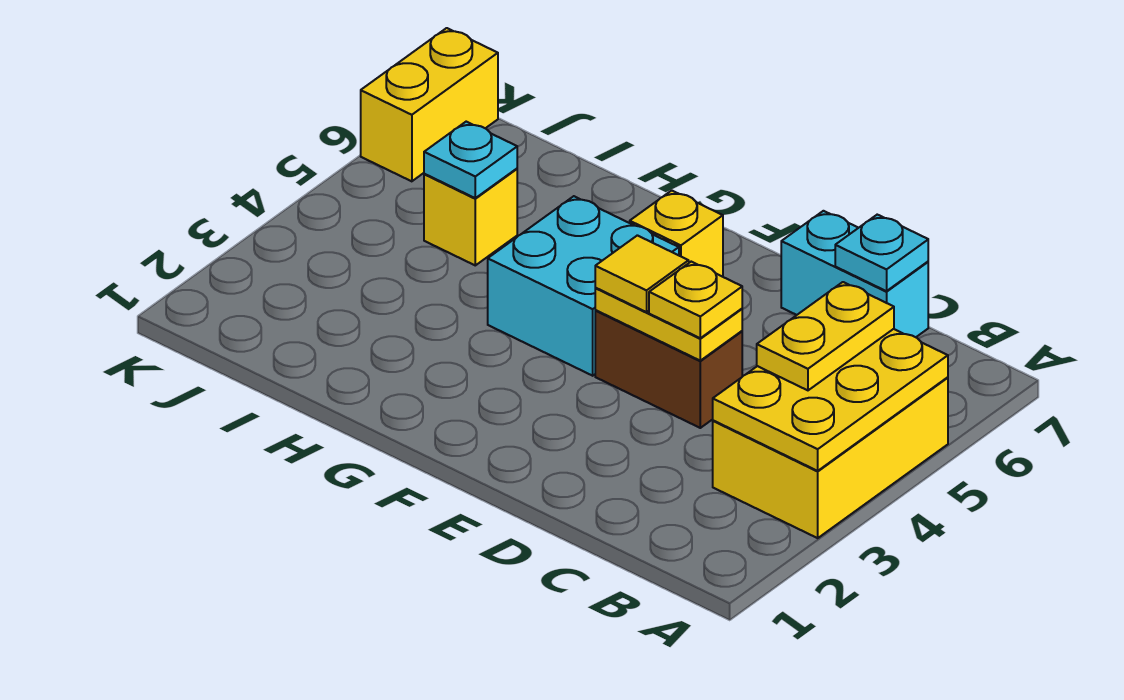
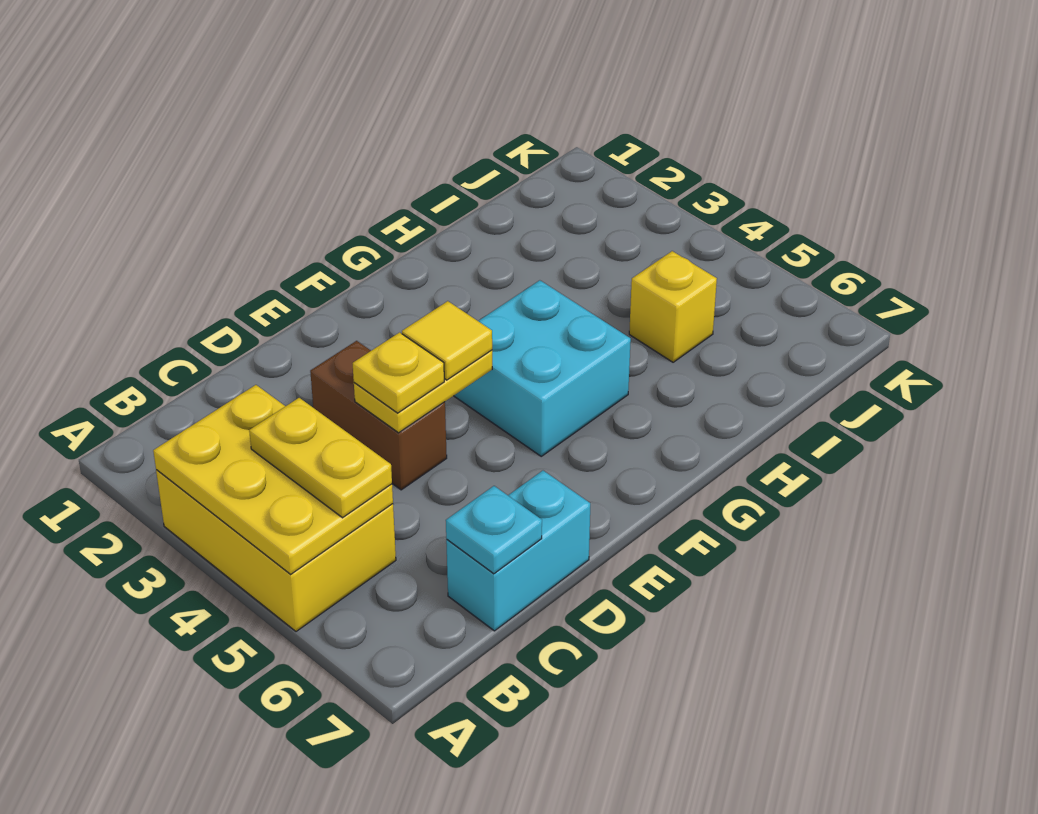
brown brick D4:E4 level 1 -> brown brick D3:D4 level 1
yellow brick F6 level 1 -> none
cyan plate I5 level 2 -> none
yellow brick K6:K7 level 1 -> none

